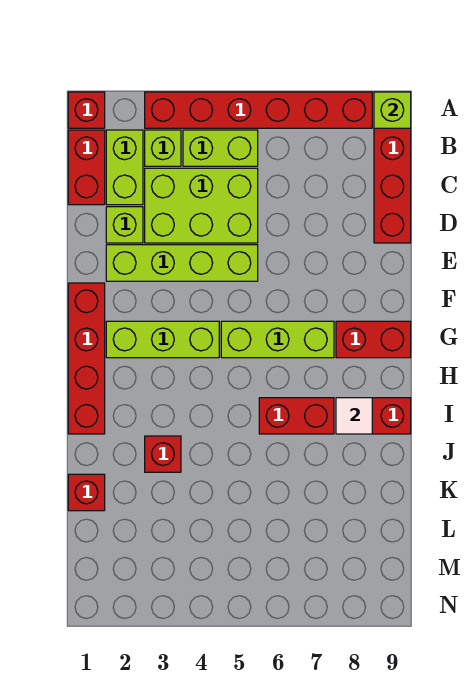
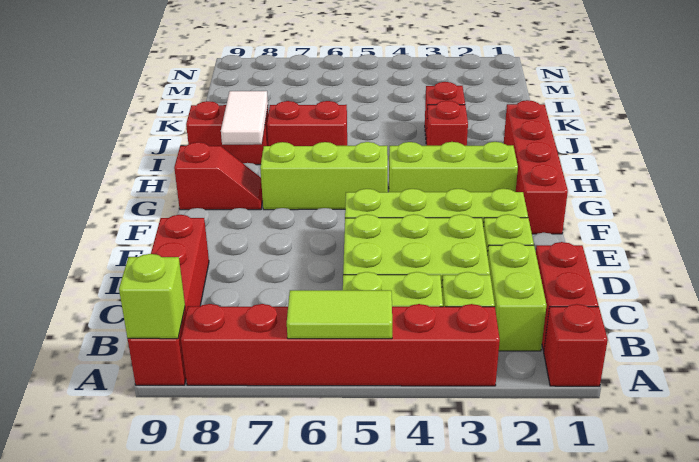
none -> lime tile A5:A6 level 2
red brick G8:G9 level 1 -> red slope G8:G9 level 1 top 9
white tile I8 level 2 -> white tile H8:I8 level 2
red brick K1 level 1 -> red brick I3 level 1

